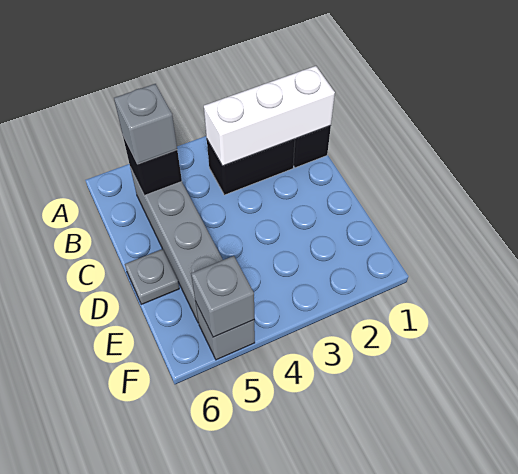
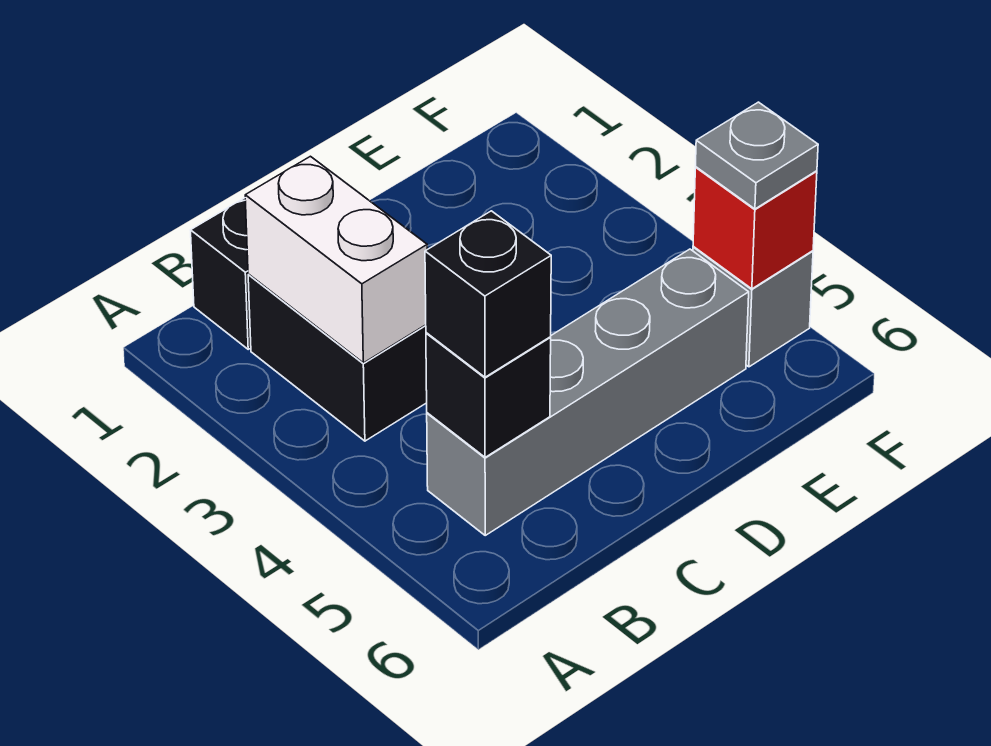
white brick B1:B3 level 2 -> white brick B2:B3 level 2
grey brick B5 level 3 -> black brick B5 level 3
grey plate D6 level 1 -> grey plate F5 level 3
grey brick F5 level 2 -> red brick F5 level 2

